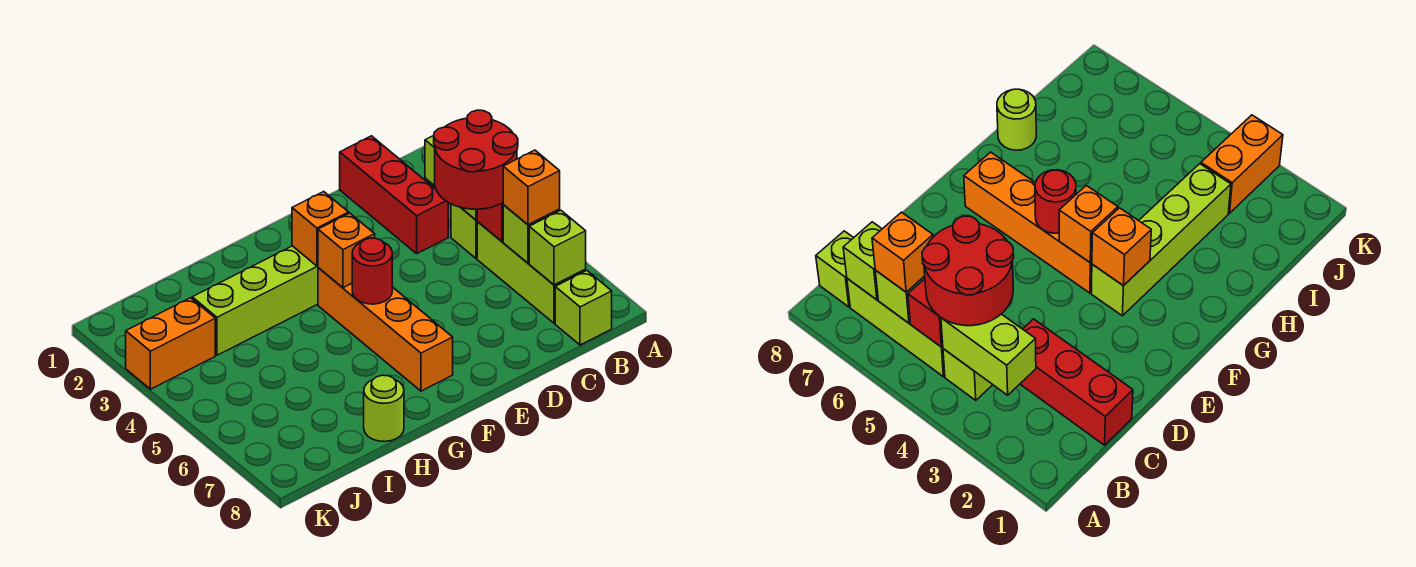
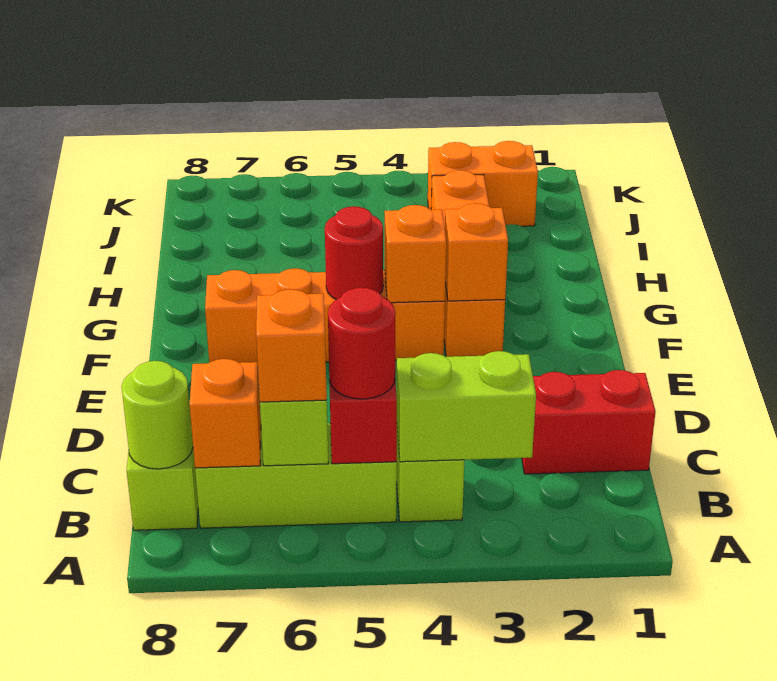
red round brick B4:C5 level 3 -> red round brick B5 level 3
lime brick B7 level 2 -> orange brick B7 level 2
red brick C1:C3 level 1 -> red brick C1:C2 level 1
lime brick F3:I3 level 1 -> orange brick F3:I3 level 1
lime round brick H8 level 1 -> lime round brick B8 level 2
orange brick J3:K3 level 1 -> orange brick J2:J3 level 1

